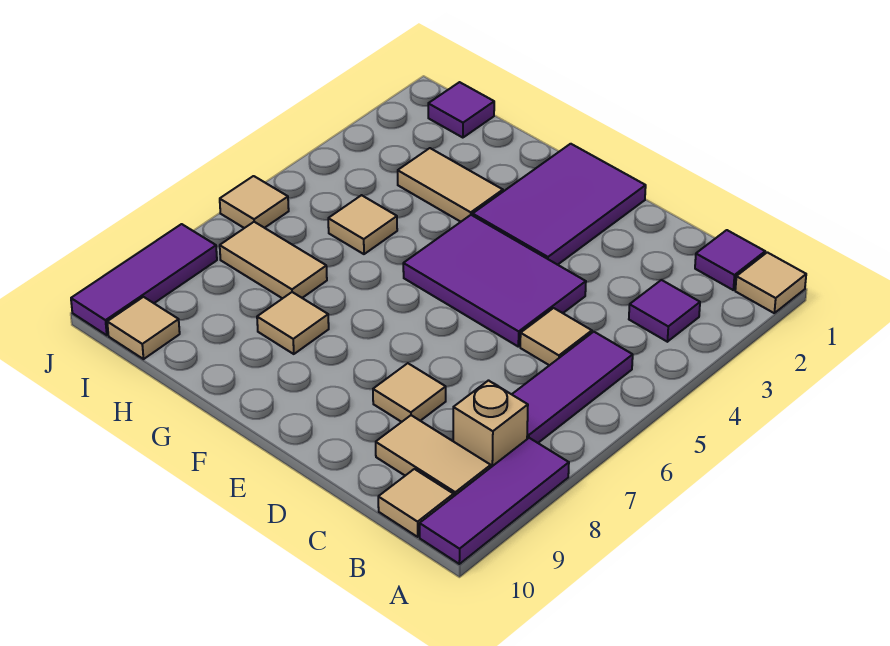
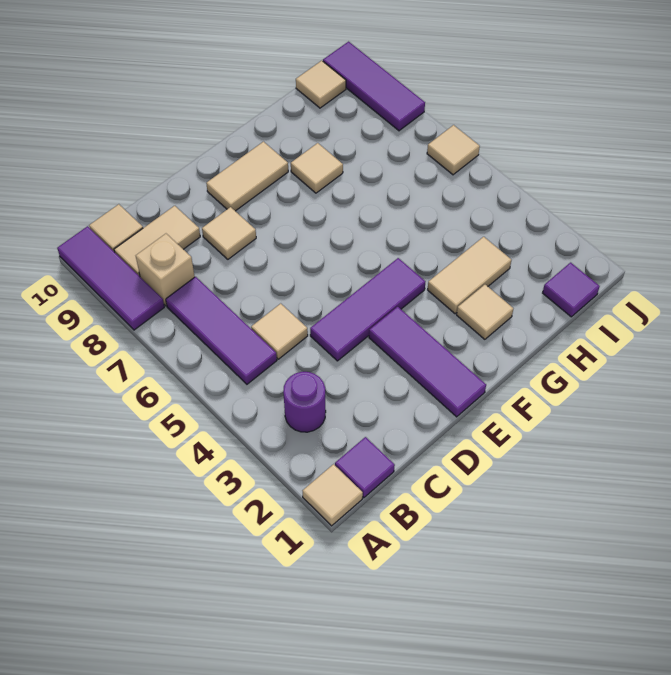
purple tile B3 level 1 -> purple round brick B3 level 1
purple tile D4:F5 level 1 -> purple tile D4:F4 level 1
purple tile E1:F3 level 1 -> purple tile E1:E3 level 1
tan tile H5 level 1 -> tan tile G2 level 1
tan tile H7:I7 level 1 -> tan tile E9:F9 level 1

